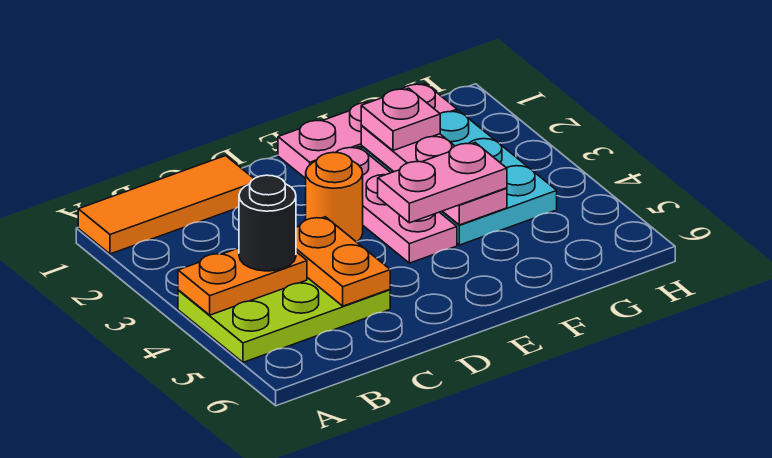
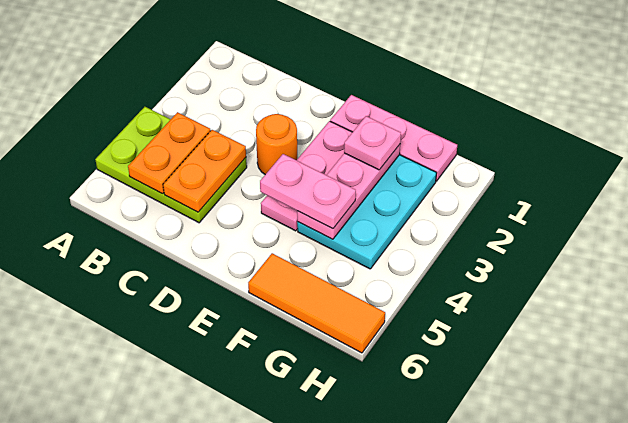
orange tile A1:C1 level 1 -> orange tile F6:H6 level 1
orange plate A4:B4 level 2 -> orange plate B4:B5 level 2
black round brick B4 level 3 -> none

